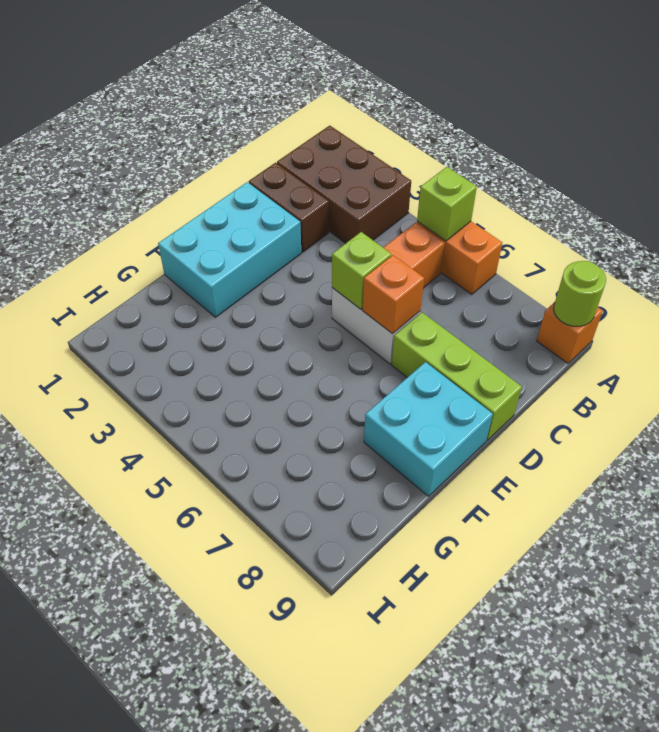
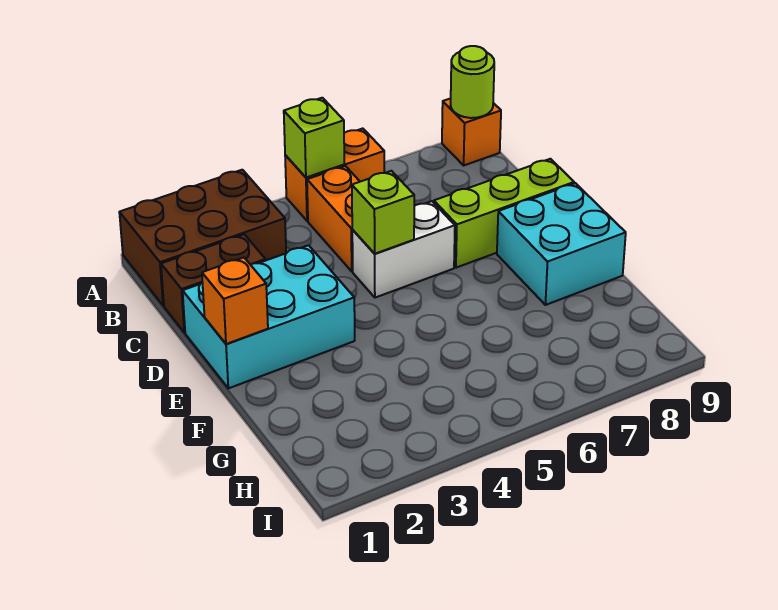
cyan brick D1:F2 level 1 -> cyan brick D1:E3 level 1
orange brick D6 level 2 -> orange brick E1 level 2

